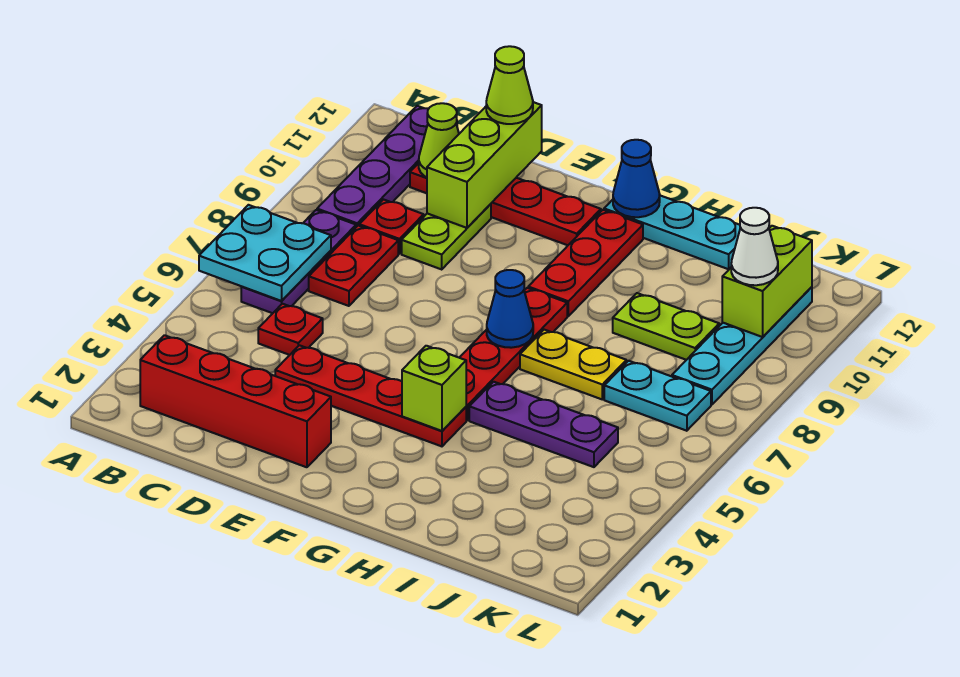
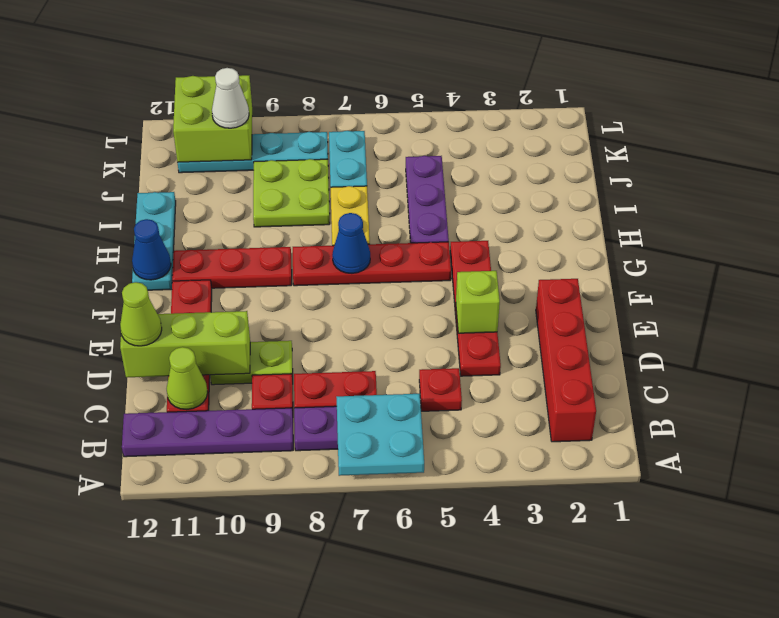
lime brick G4 level 2 -> lime brick E4 level 2
lime plate I9:J9 level 1 -> lime plate I8:J9 level 1
lime brick K10:K11 level 2 -> lime brick K10:L11 level 2

